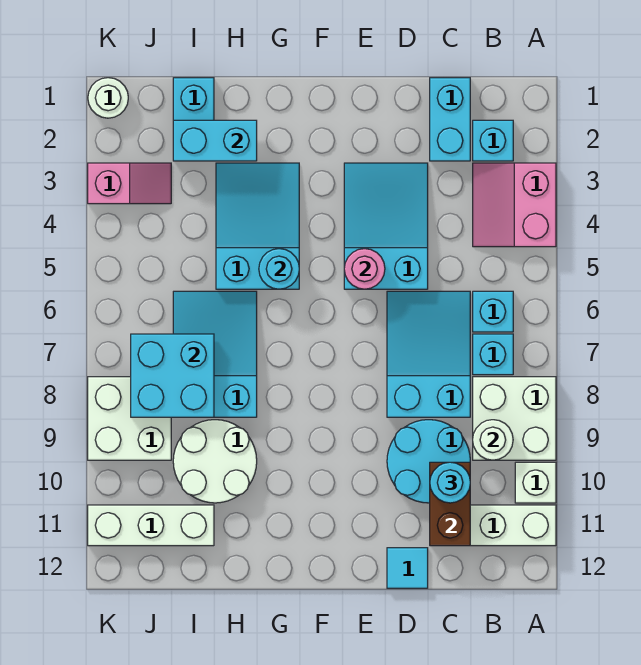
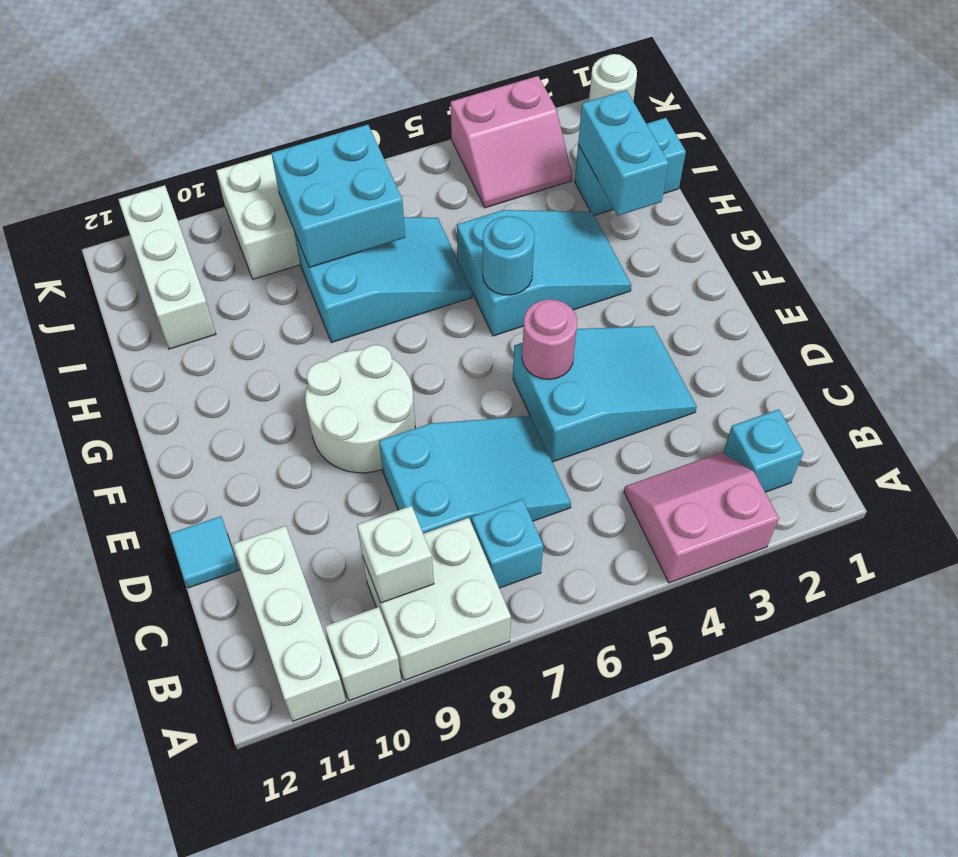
cyan brick B6 level 1 -> none
white round brick B9 level 2 -> white brick B9 level 2
cyan brick C1:C2 level 1 -> none
cyan round brick C9:D10 level 1 -> none
brown brick C10:C11 level 2 -> none
cyan round brick C10 level 3 -> none
white round brick H9:I10 level 1 -> white round brick E8:F9 level 1
pink slope J3:K3 level 1 top K -> pink slope J3:K4 level 1 top K

